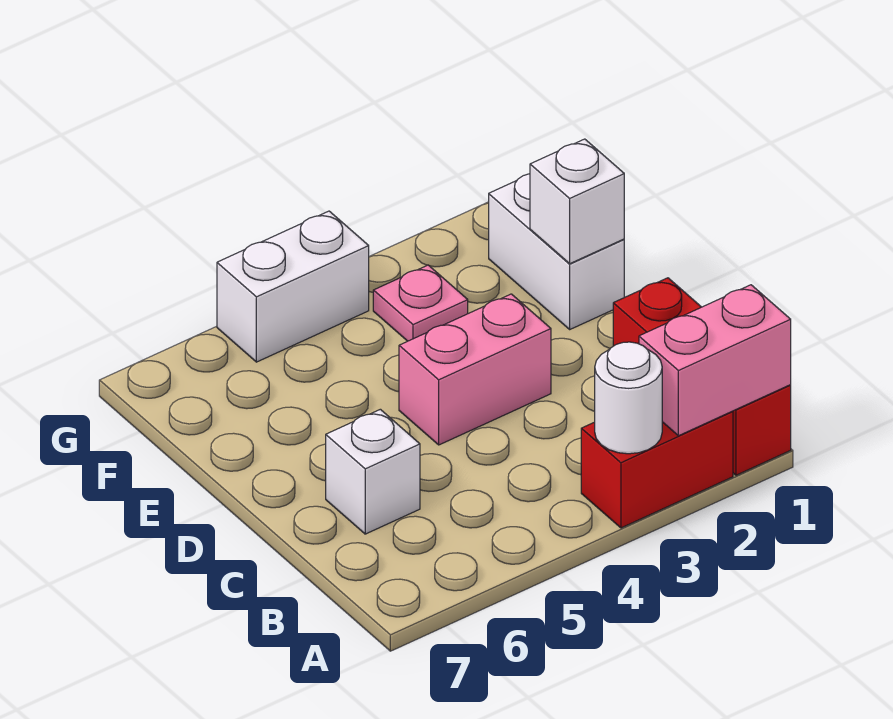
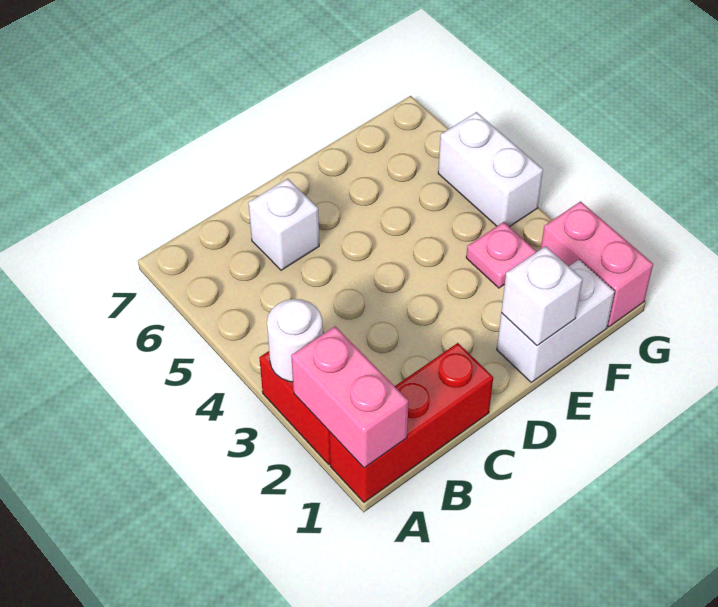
pink brick D3:D4 level 1 -> pink brick G1:G2 level 1

